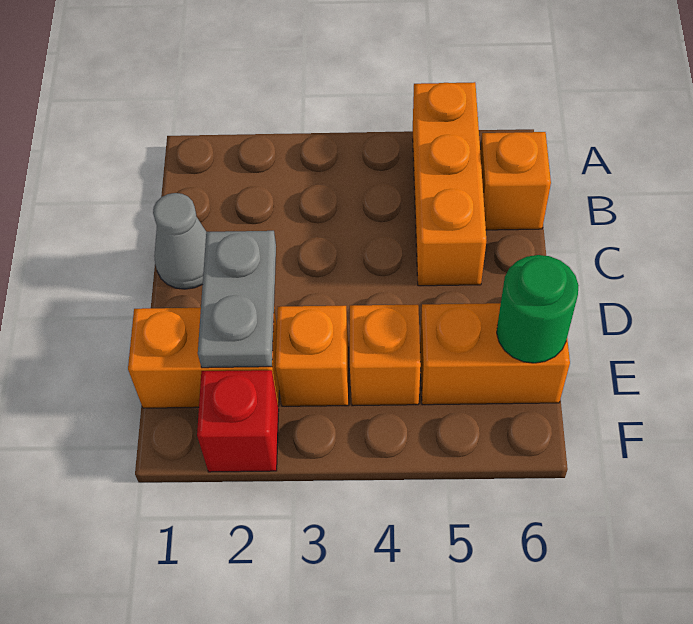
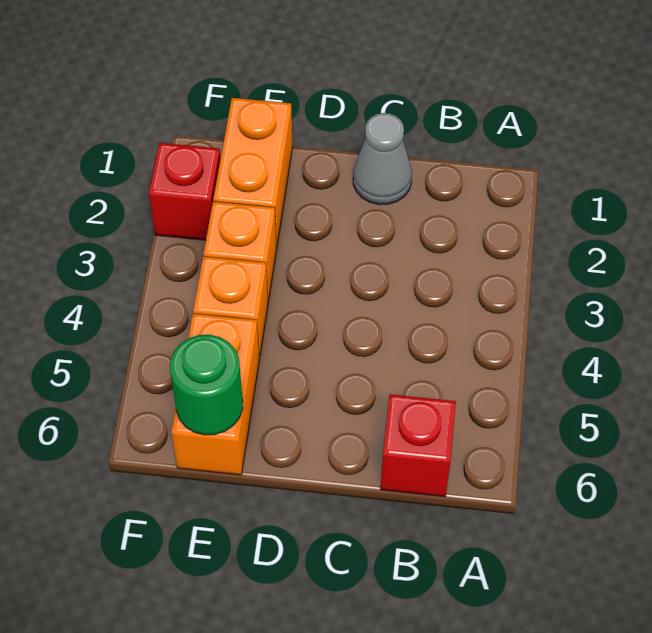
orange brick A5:C5 level 1 -> none
orange brick B6 level 1 -> red brick B6 level 1
grey plate D2:E2 level 2 -> none

